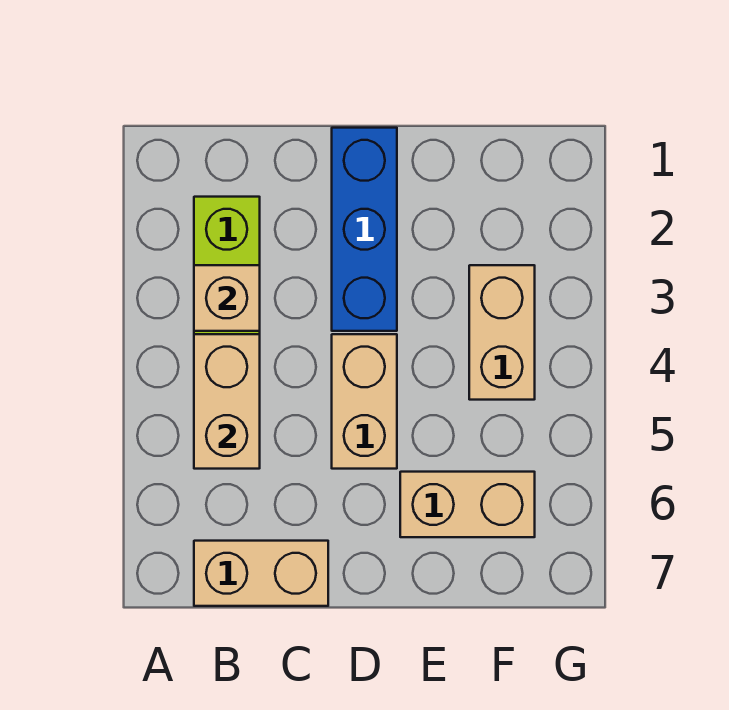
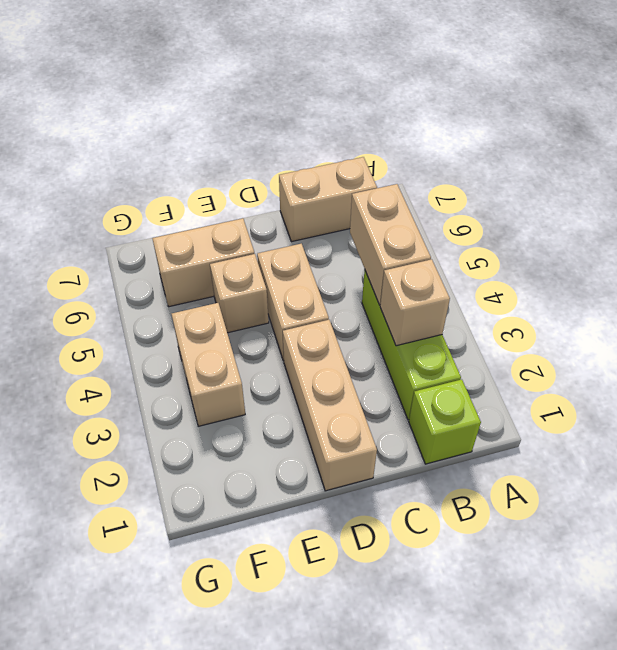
none -> lime brick B1 level 1
blue brick D1:D3 level 1 -> tan brick D1:D3 level 1
none -> tan brick E5 level 1

